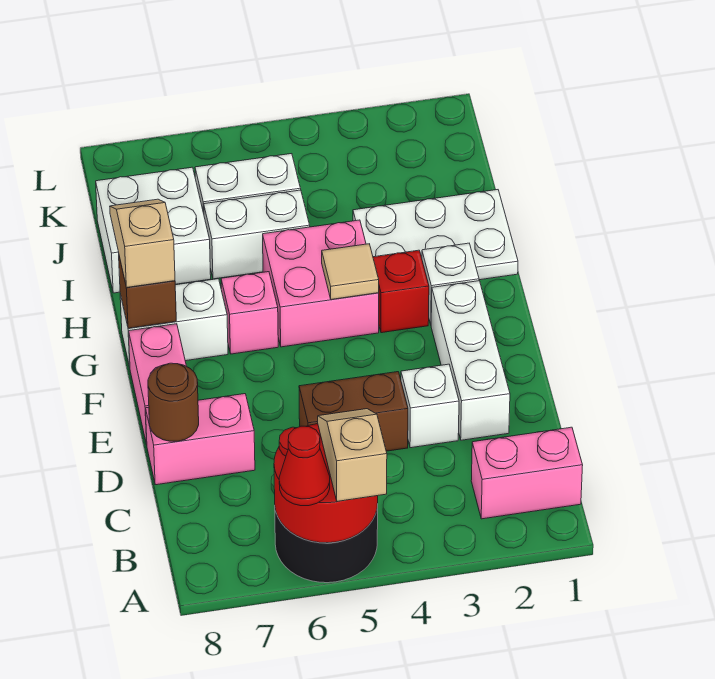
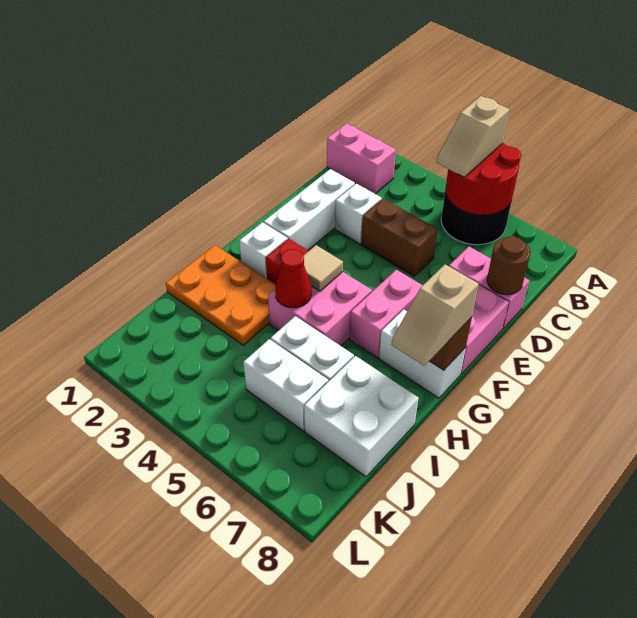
red cone A6 level 3 -> red cone H4 level 2
pink brick G6 level 1 -> pink brick F6:G6 level 1
white plate H1:I3 level 1 -> orange plate H1:I3 level 1

